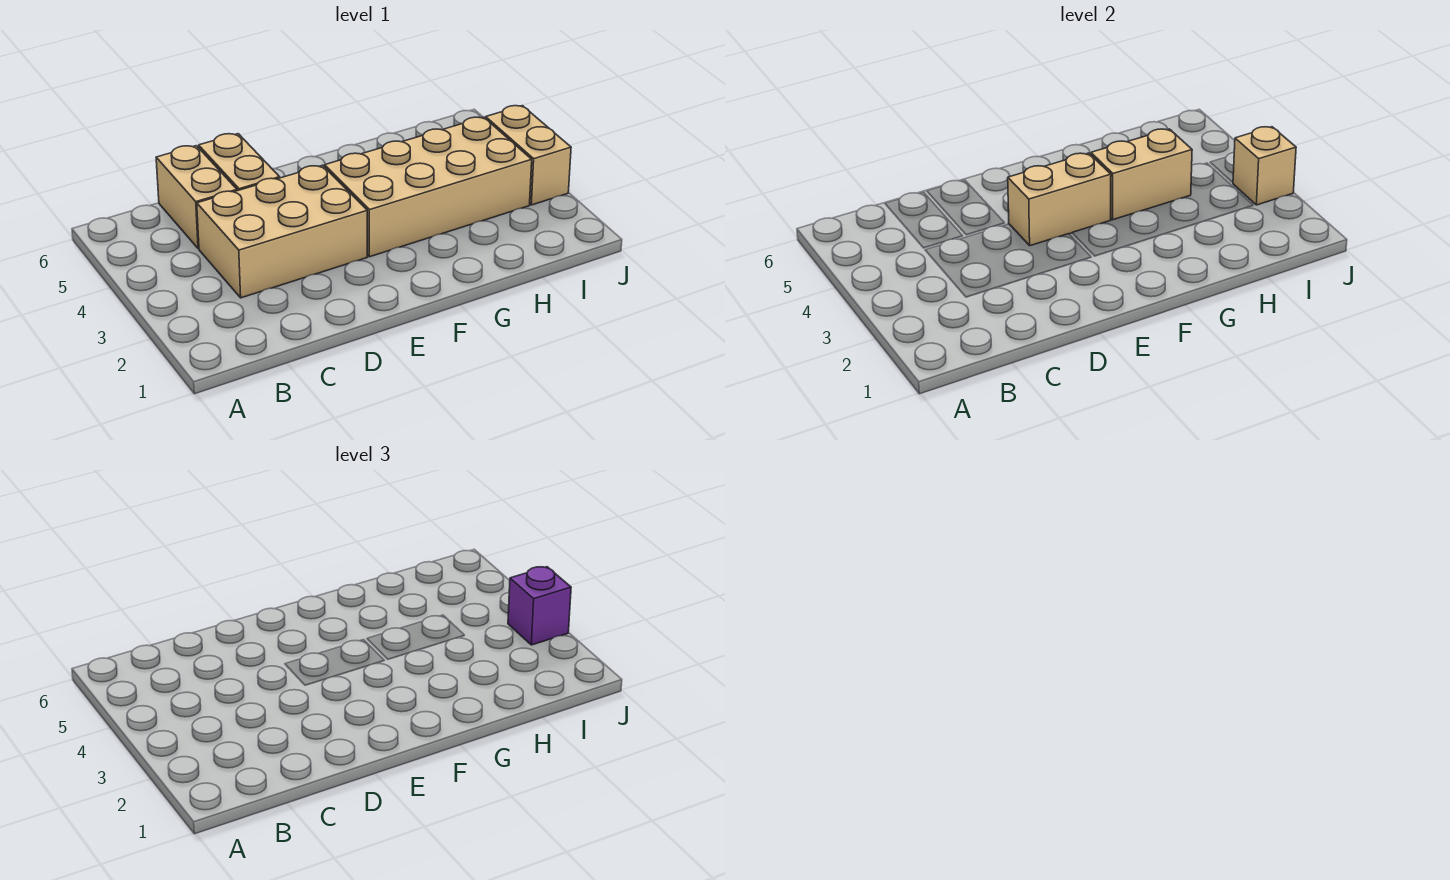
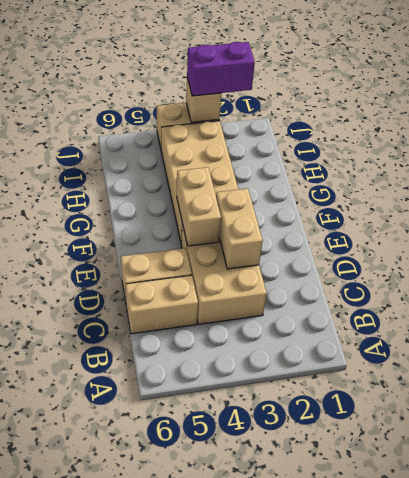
tan brick G4:H4 level 2 -> tan brick D3:E3 level 2
purple brick J3 level 3 -> purple brick J2:J3 level 3

